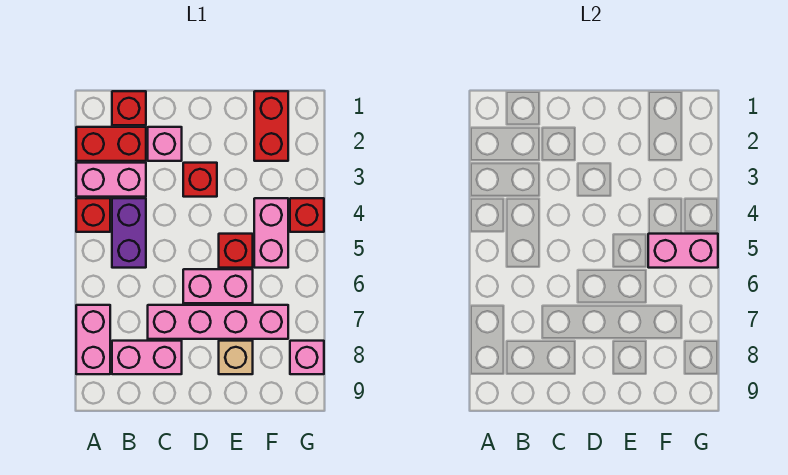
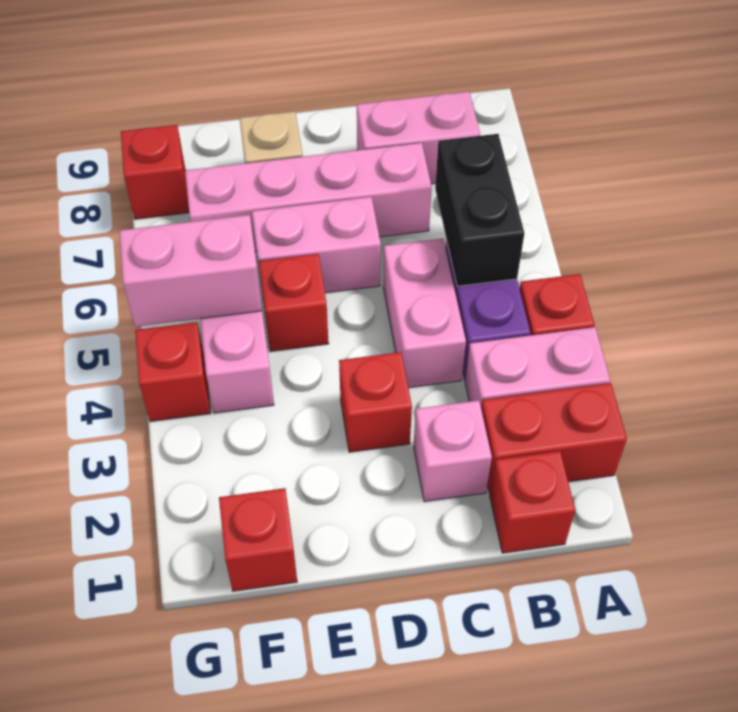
pink brick A7:A8 level 1 -> pink brick C4:C5 level 1
none -> black brick B5:B6 level 2
red brick F1:F2 level 1 -> red brick F1 level 1
pink brick G8 level 1 -> red brick G8 level 1

